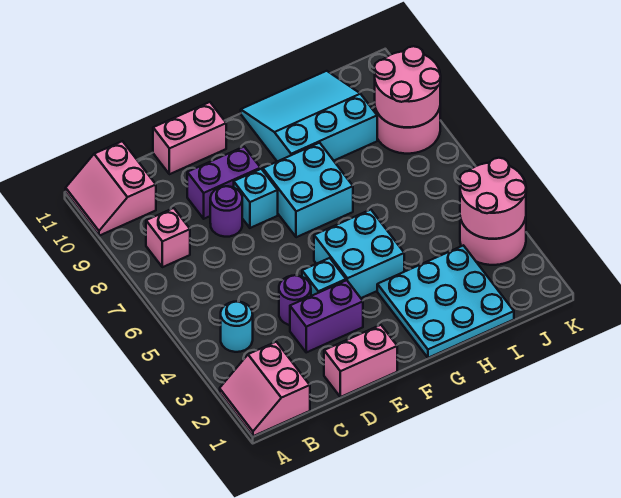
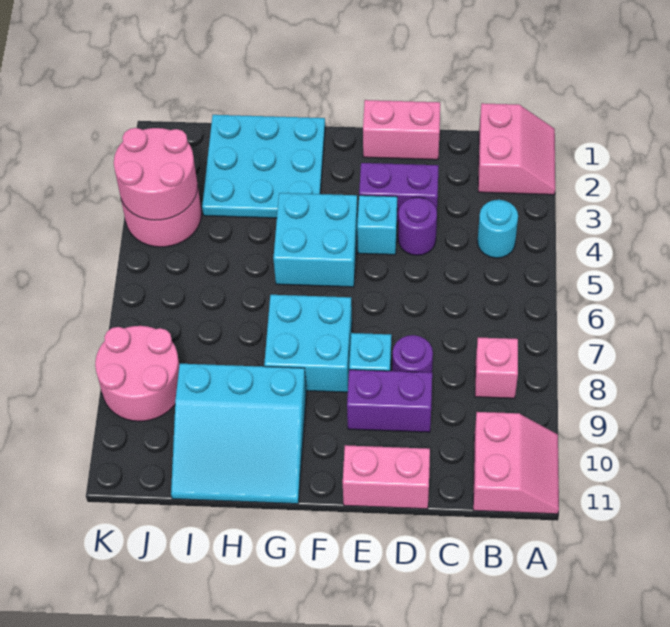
pink round brick J8:K9 level 2 -> none

